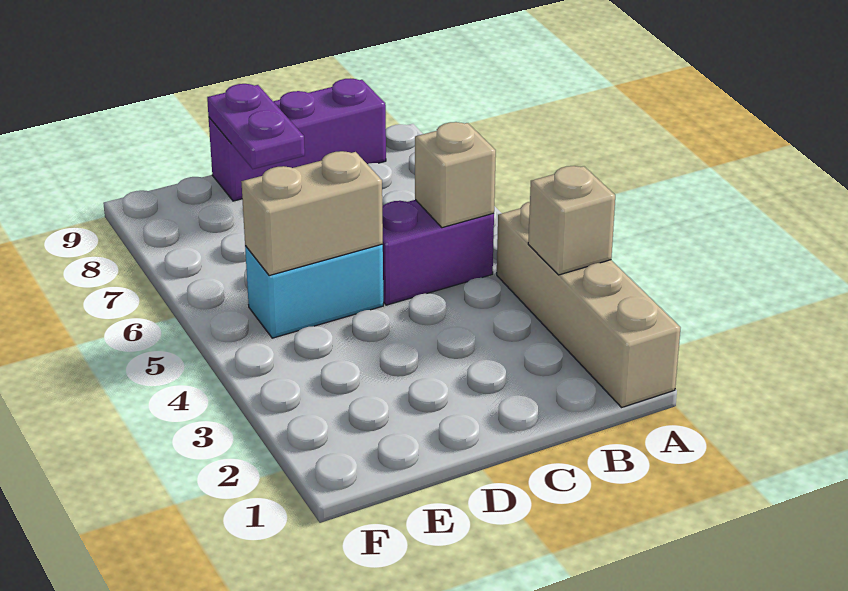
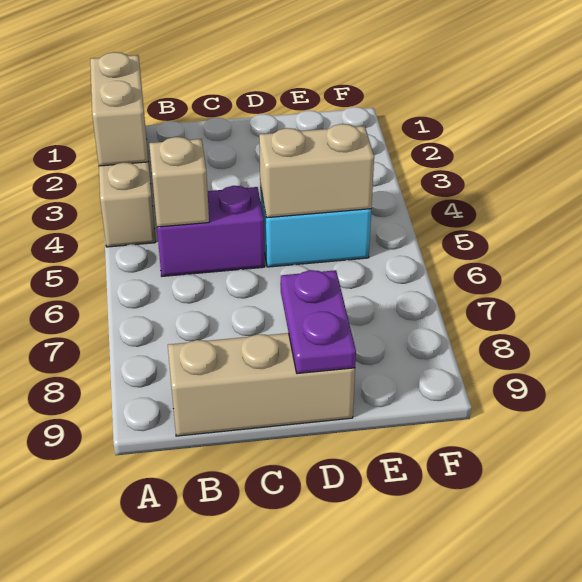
tan brick A3 level 2 -> tan brick A2:A3 level 2
purple brick B9:D9 level 1 -> tan brick B9:D9 level 1

